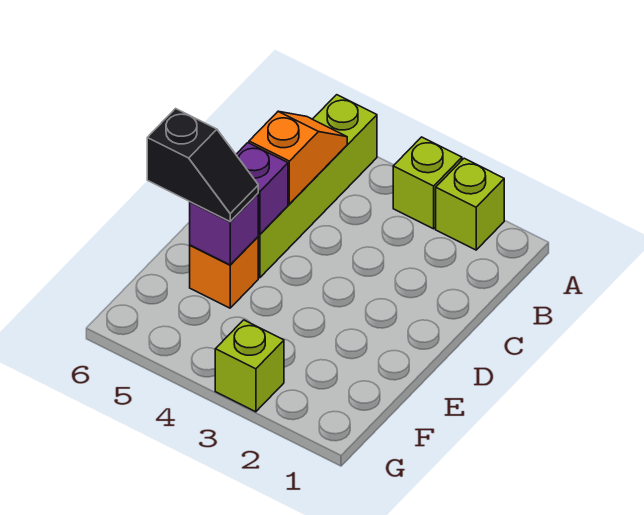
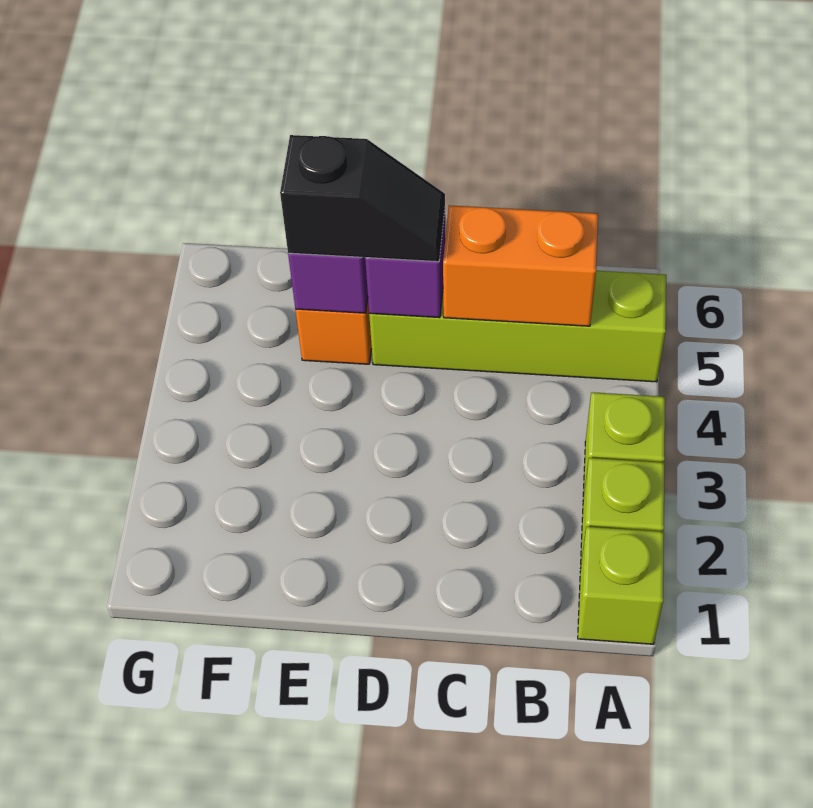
orange slope B5:C5 level 2 top C -> orange brick B5:C5 level 2
black slope E5:E6 level 3 top 6 -> black slope D5:E5 level 3 top E
lime brick G3 level 1 -> lime brick A1 level 1

